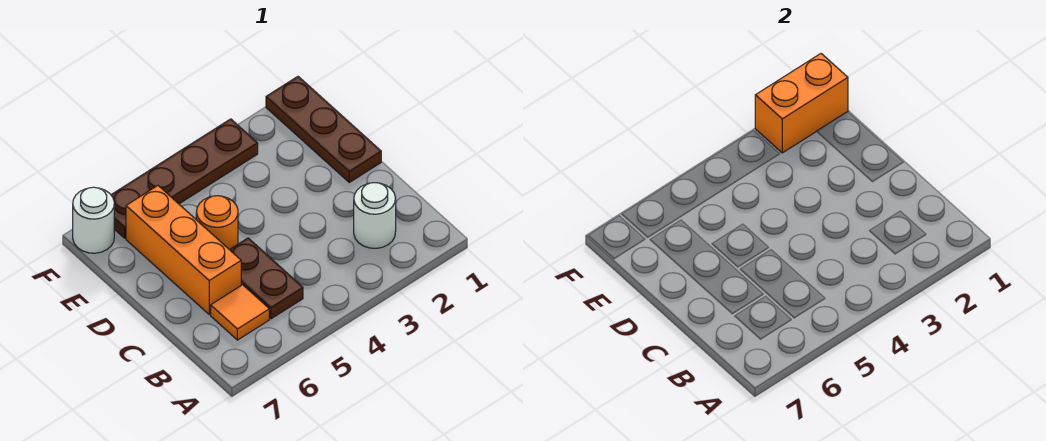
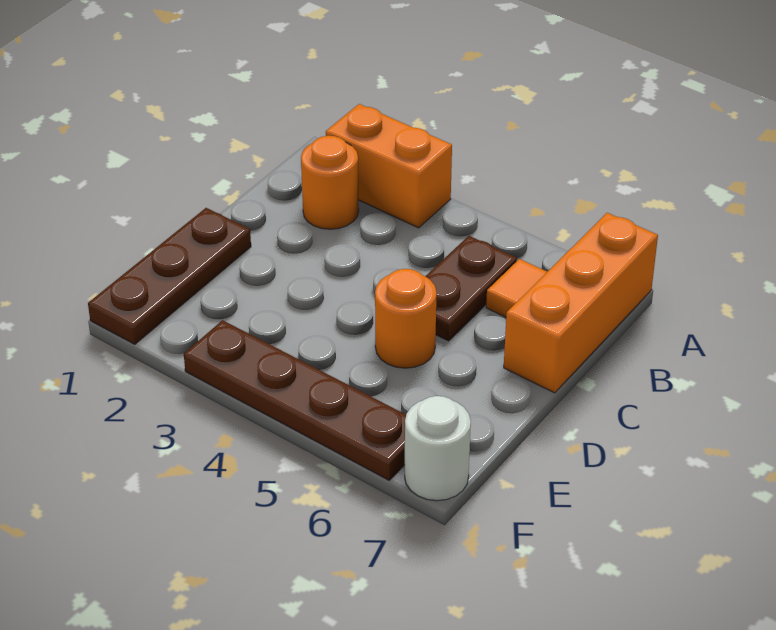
white round brick B2 level 1 -> orange round brick B2 level 1
orange brick C6:E6 level 1 -> orange brick A7:C7 level 1
orange brick F1:F2 level 2 -> orange brick A2:A3 level 1

